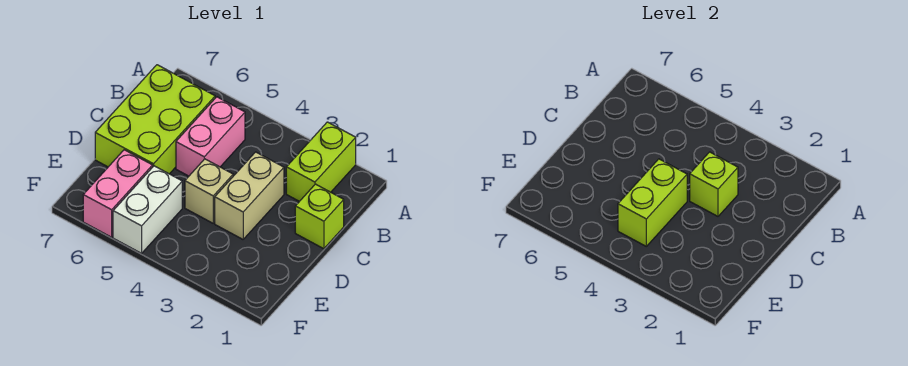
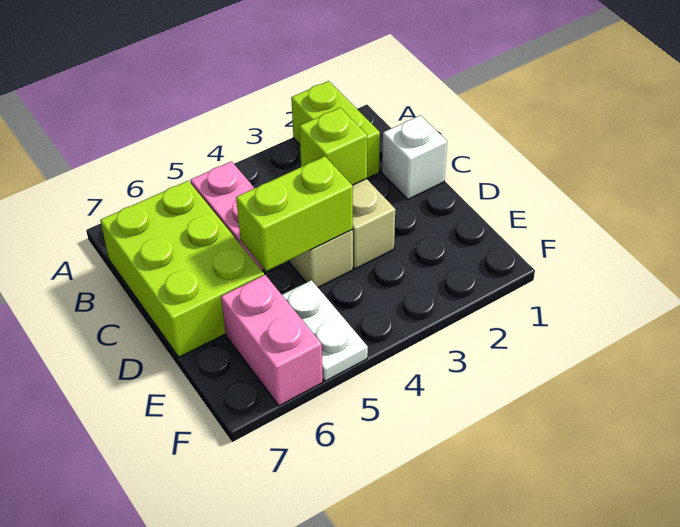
lime brick C1 level 1 -> white brick C1 level 1
lime brick D4:E4 level 2 -> lime brick D4:D5 level 2
white brick E5:F5 level 1 -> white plate E5:F5 level 1

